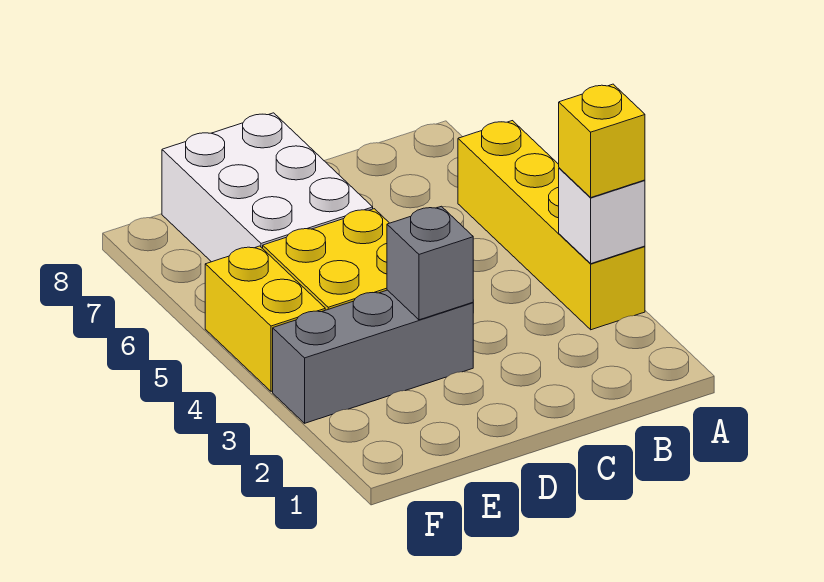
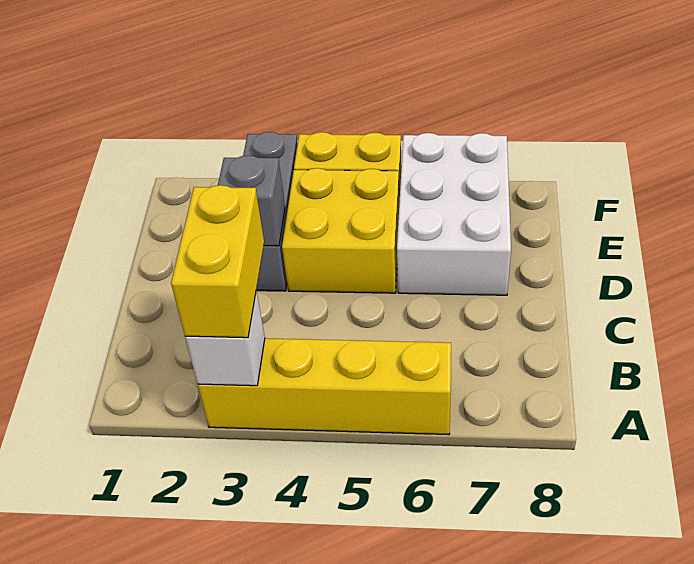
yellow brick A3 level 3 -> yellow brick A3:B3 level 3
white brick D6:E8 level 1 -> white brick D6:F7 level 1

